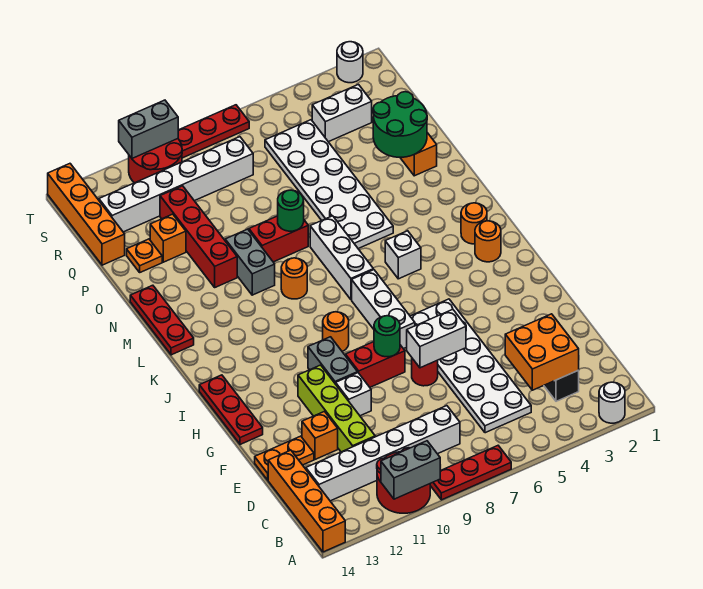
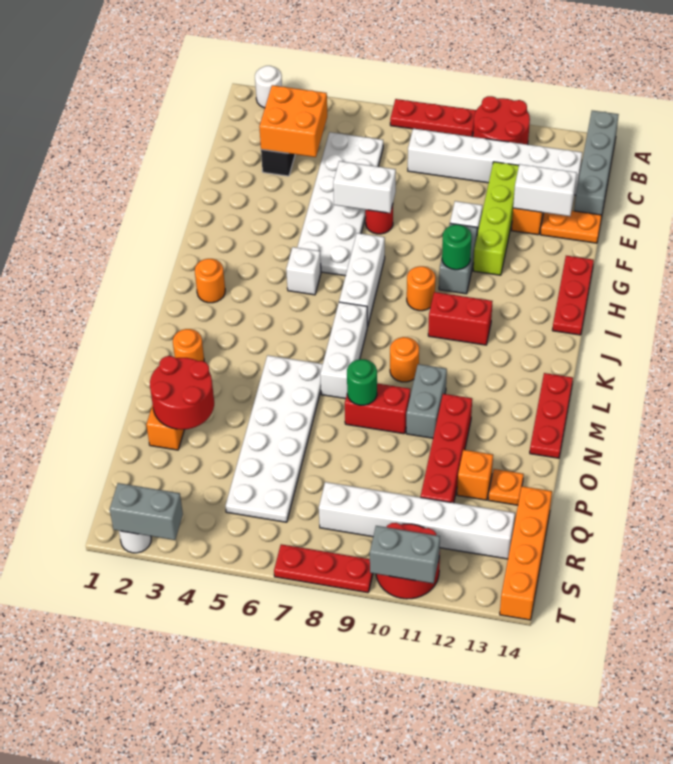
grey brick A10:A11 level 2 -> grey brick T2:T3 level 2
orange brick A14:D14 level 1 -> grey brick A14:D14 level 1
red brick G8:G9 level 1 -> red brick J10:J11 level 1
green round brick G8 level 2 -> green round brick H10 level 2
orange round brick K2 level 1 -> orange round brick M2 level 1
white brick K5 level 1 -> white brick I5 level 1
green round brick O2:P3 level 2 -> red round brick O2:P3 level 2
white brick R3:R4 level 1 -> white brick E12:E13 level 2

